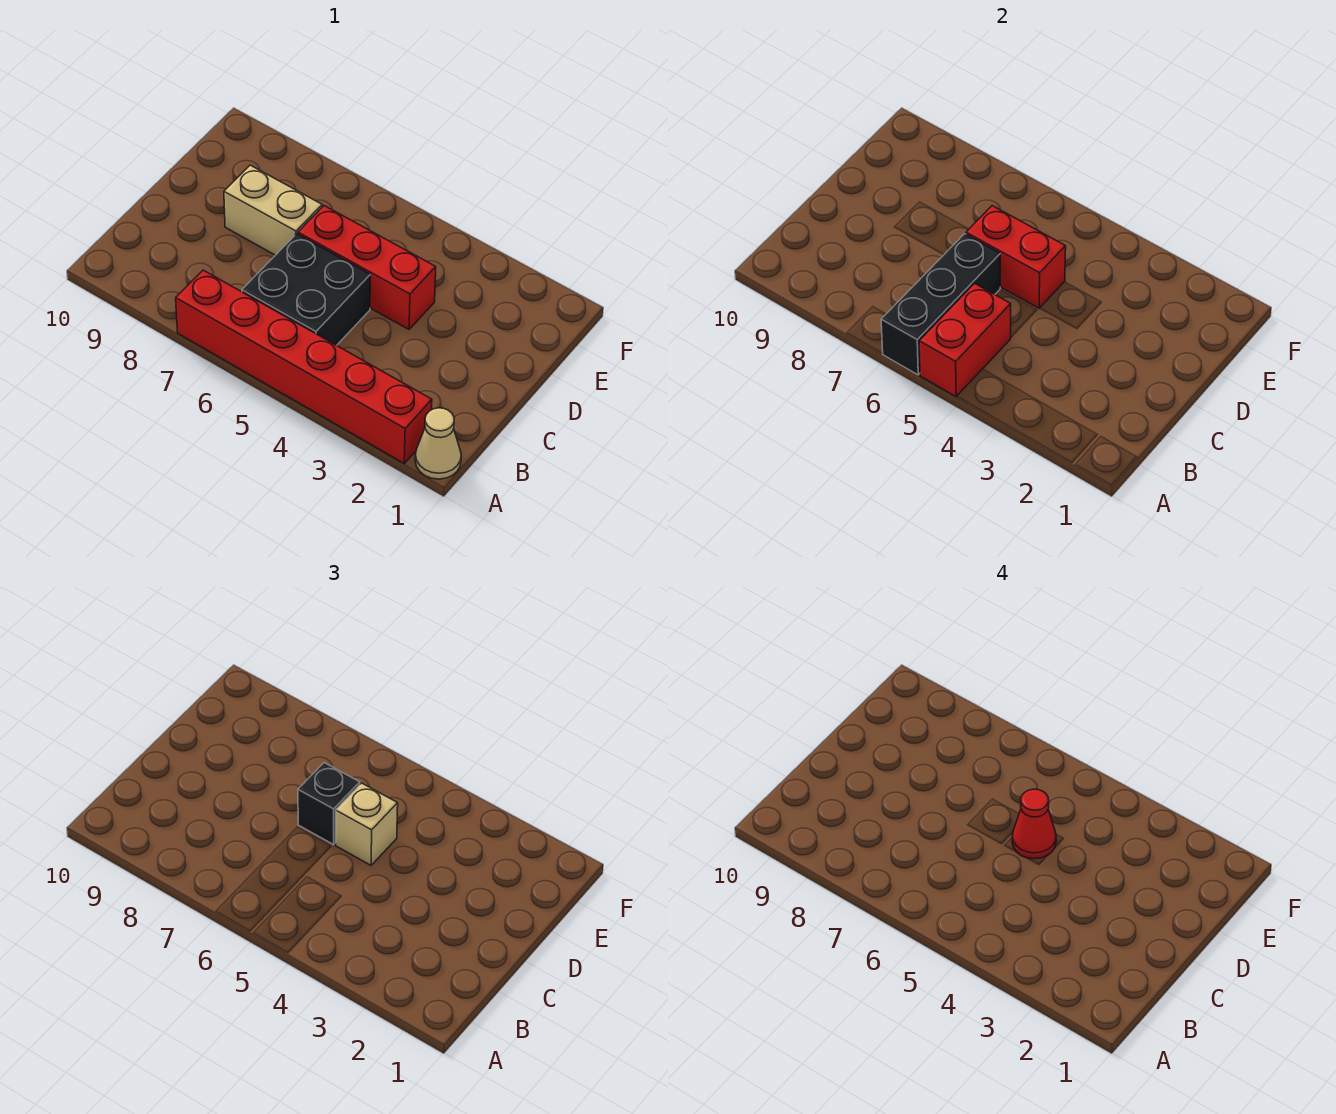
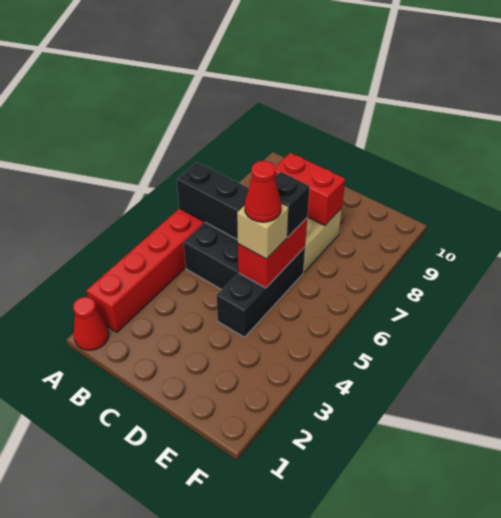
tan cone A1 level 1 -> red cone A1 level 1
red brick A5:B5 level 2 -> red brick C8:D8 level 2
red brick D4:D6 level 1 -> black brick D4:D6 level 1

